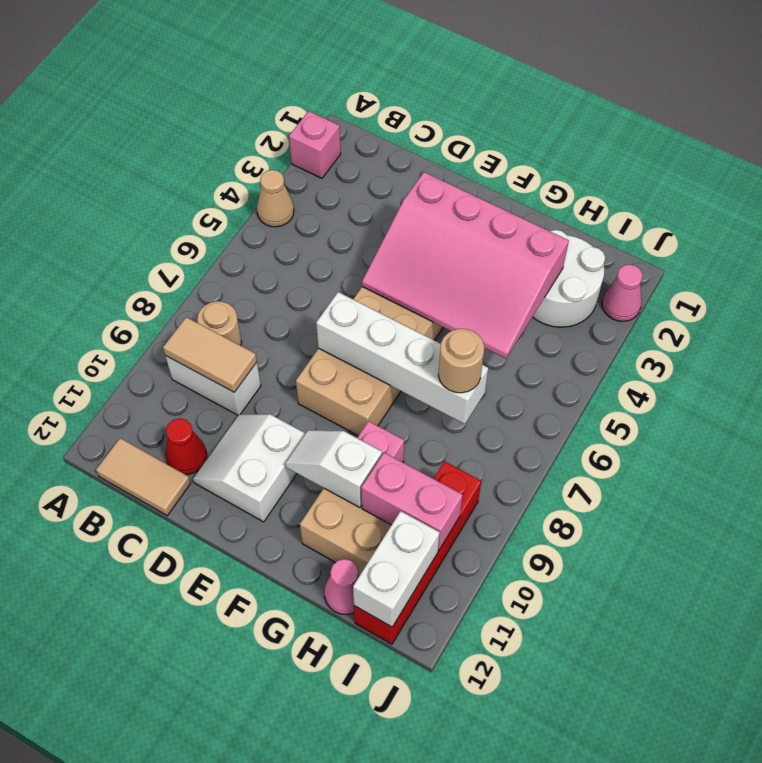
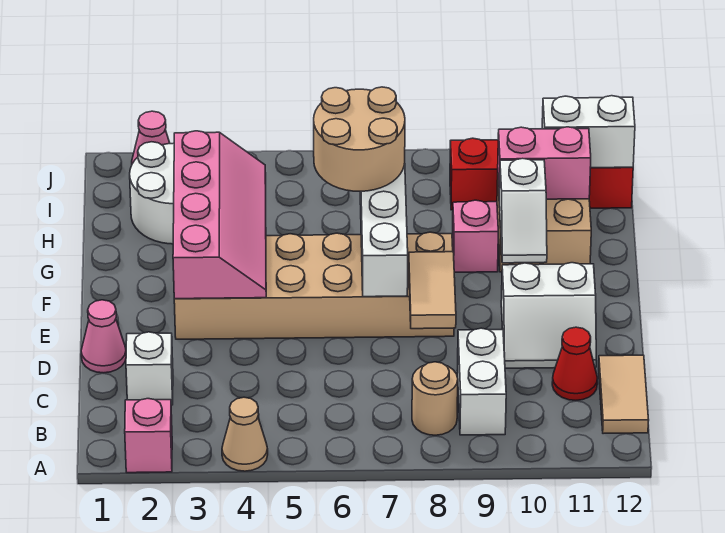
tan tile B9:C9 level 2 -> tan tile D8:E8 level 2
none -> white brick C2 level 1
pink slope E3:H5 level 2 top 3 -> pink slope E3:H4 level 2 top 3
tan round brick H7 level 3 -> tan round brick G6:H7 level 3
pink brick H10:I10 level 2 -> pink brick H10:H11 level 2
pink cone H12 level 1 -> pink cone D1 level 1

